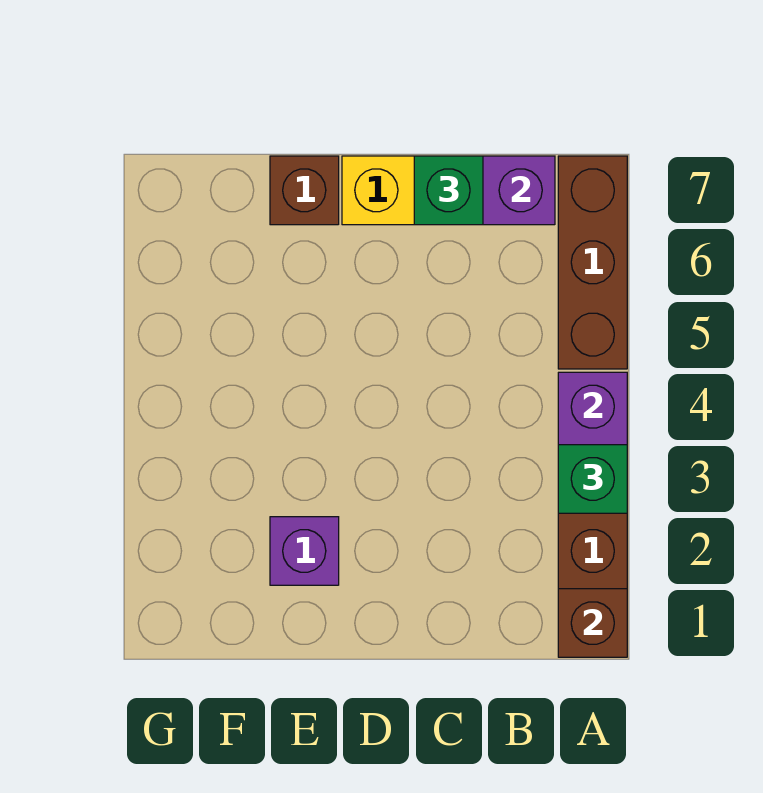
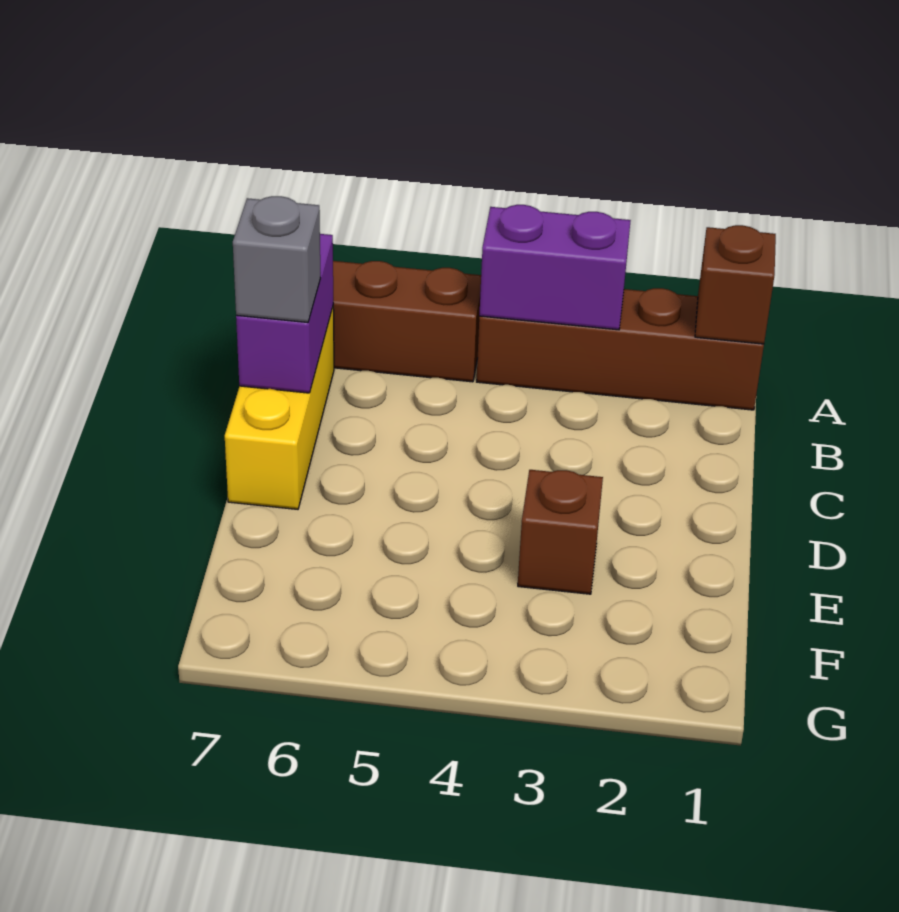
green brick A3 level 3 -> none
green brick C7 level 3 -> grey brick C7 level 3
purple brick E2 level 1 -> none
brown brick E7 level 1 -> brown brick E3 level 1

